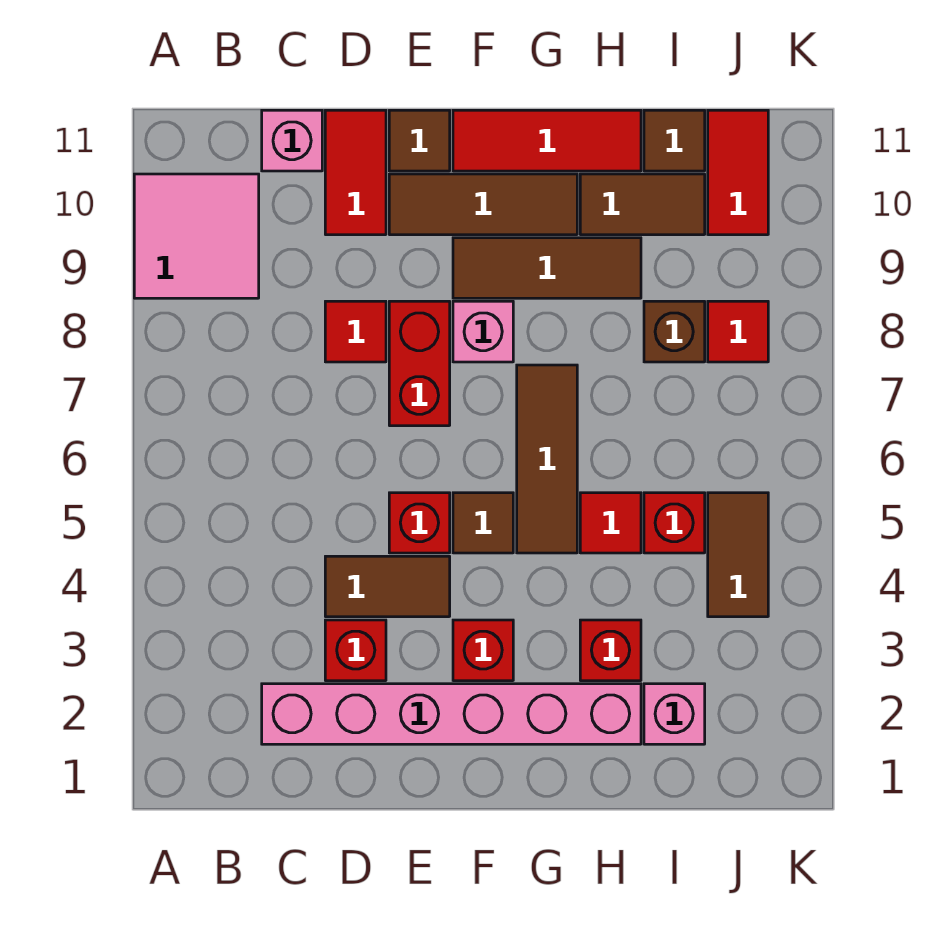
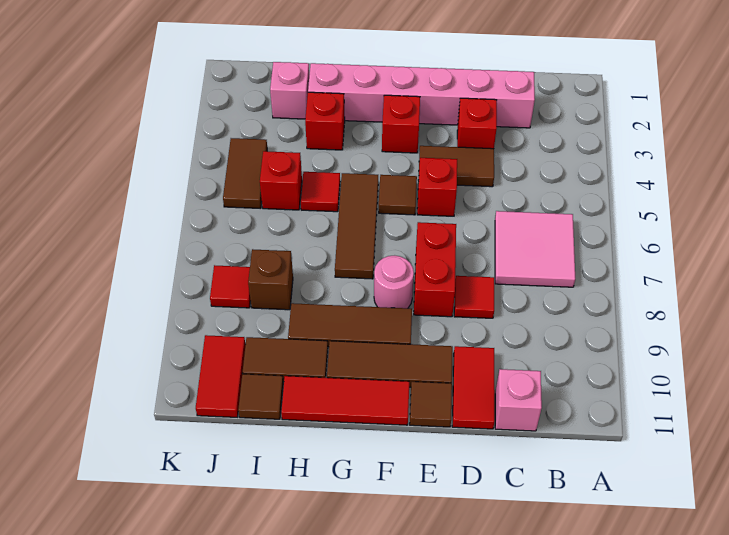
pink tile A9:B10 level 1 -> pink tile B6:C7 level 1
pink brick F8 level 1 -> pink round brick F8 level 1

